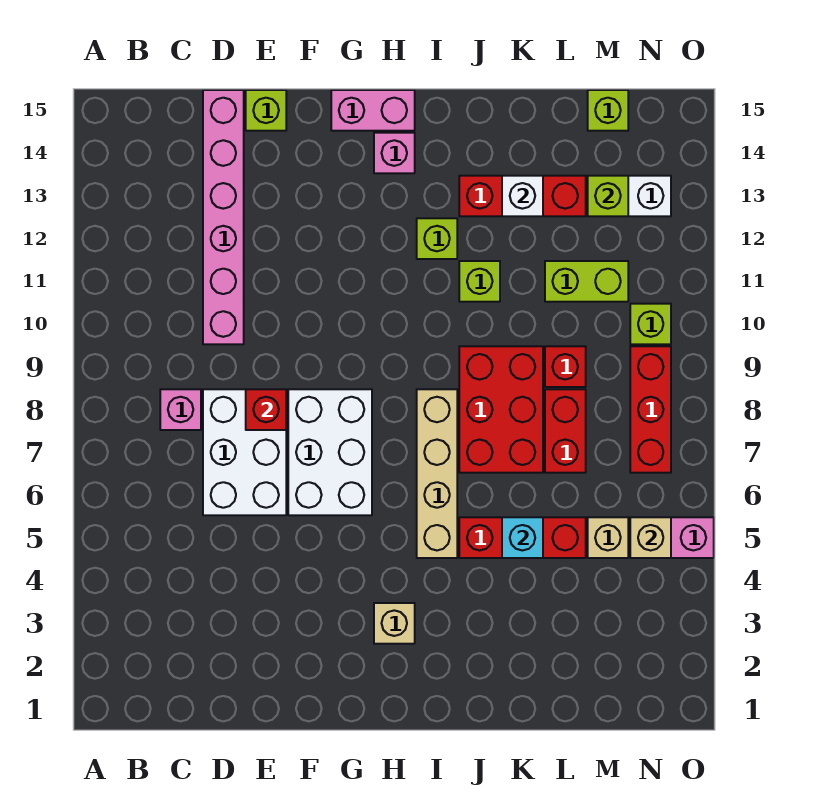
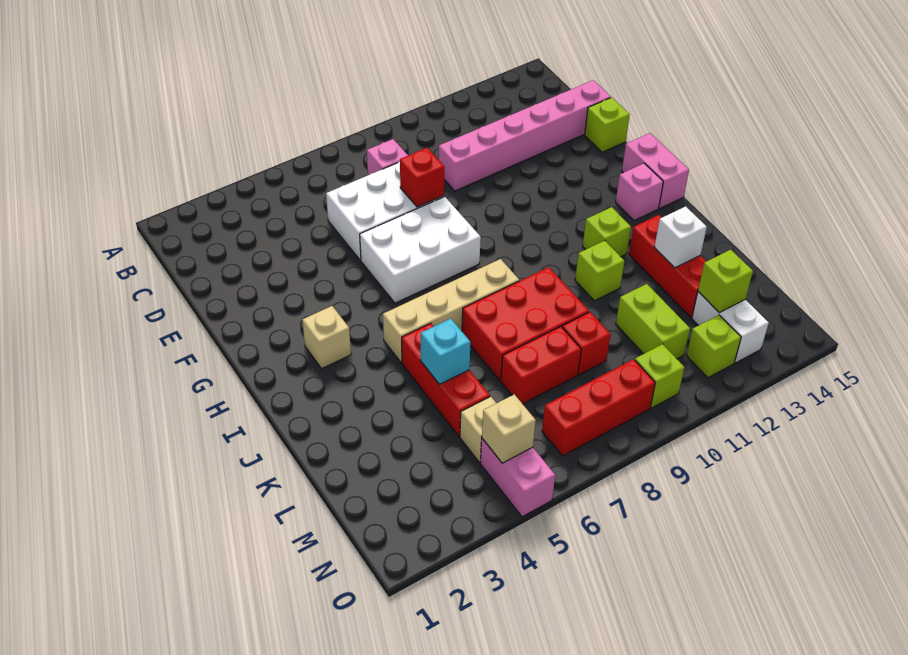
lime brick M15 level 1 -> lime brick N12 level 1

